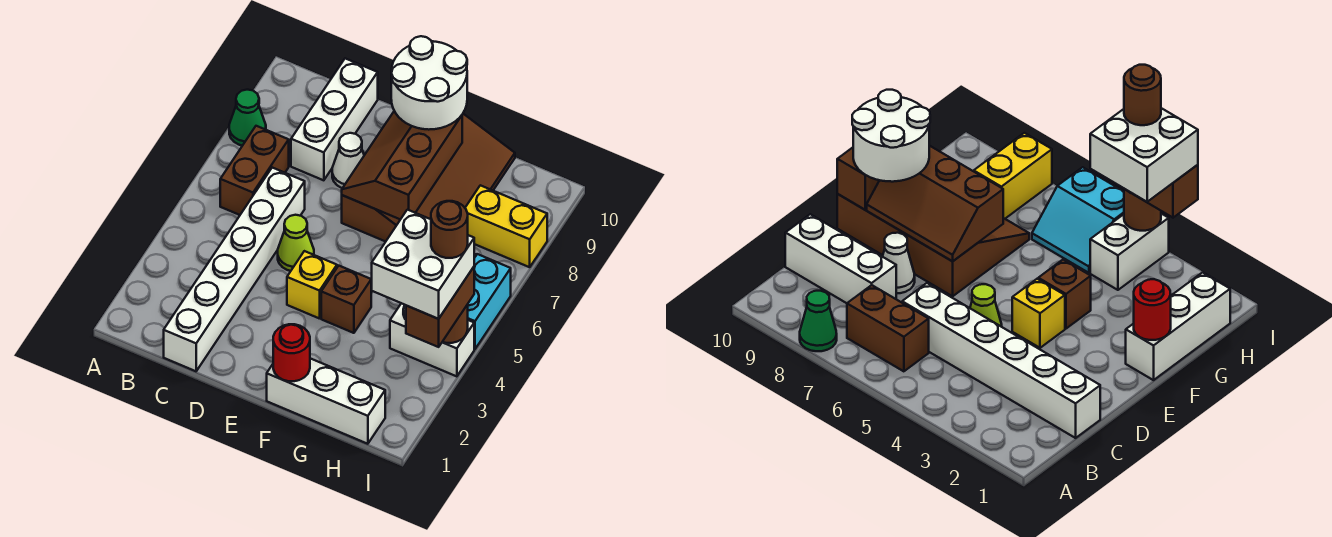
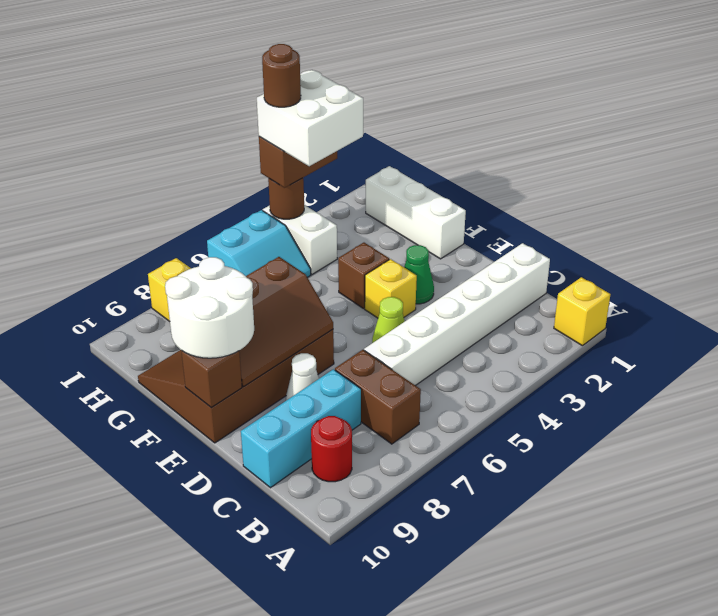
none -> yellow brick A1 level 1
green cone A8 level 1 -> green cone E3 level 1
brown brick B6:B7 level 1 -> brown brick B7:C7 level 1
white brick C8:C10 level 1 -> cyan brick C8:C10 level 1
red round brick F1 level 2 -> red round brick B9 level 1

